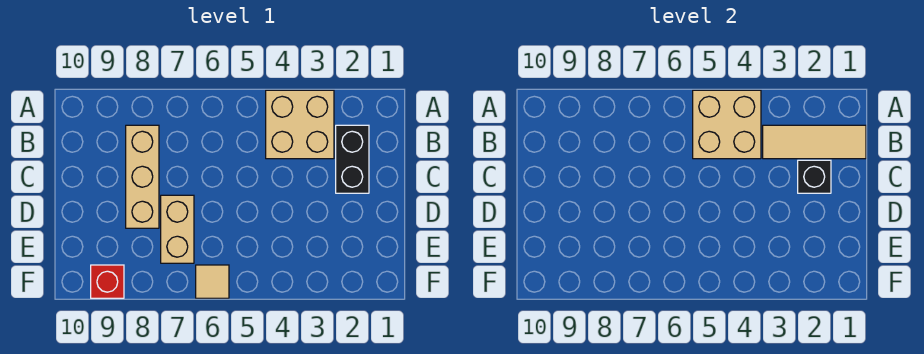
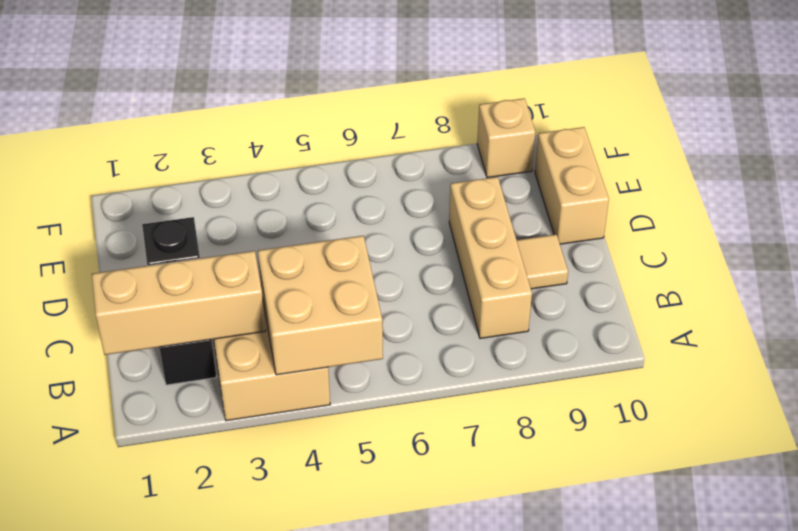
tan tile B1:B3 level 2 -> tan brick B1:B3 level 2
tan brick D7:E7 level 1 -> tan brick D10:E10 level 1
tan tile F6 level 1 -> tan tile C9 level 1
red brick F9 level 1 -> tan brick F9 level 1

